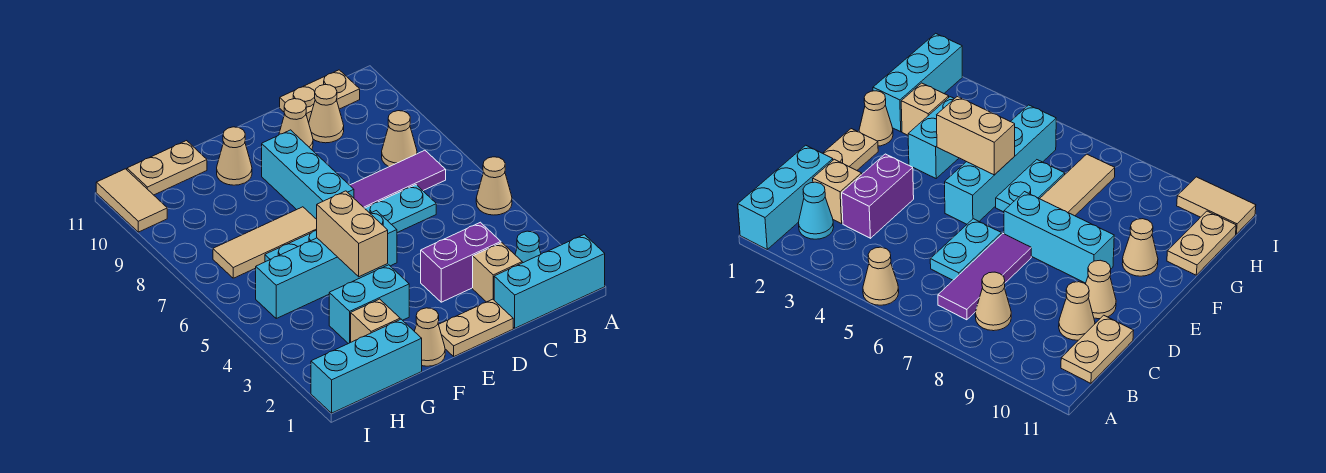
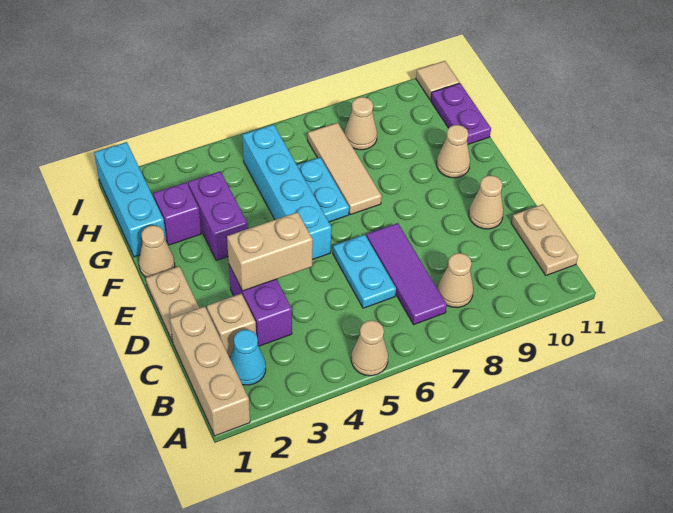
cyan brick A1:C1 level 1 -> tan brick A1:C1 level 1
tan cone C10 level 1 -> tan cone H8 level 1
cyan brick E7:E9 level 1 -> none
cyan brick F3:G3 level 1 -> purple brick F3:G3 level 1
tan brick F4:F5 level 2 -> tan brick D3:D4 level 2
tan brick G2 level 1 -> purple brick G2 level 1
tan plate G11:H11 level 1 -> purple plate G11:H11 level 1
tan tile I10:I11 level 1 -> tan tile I11 level 1

